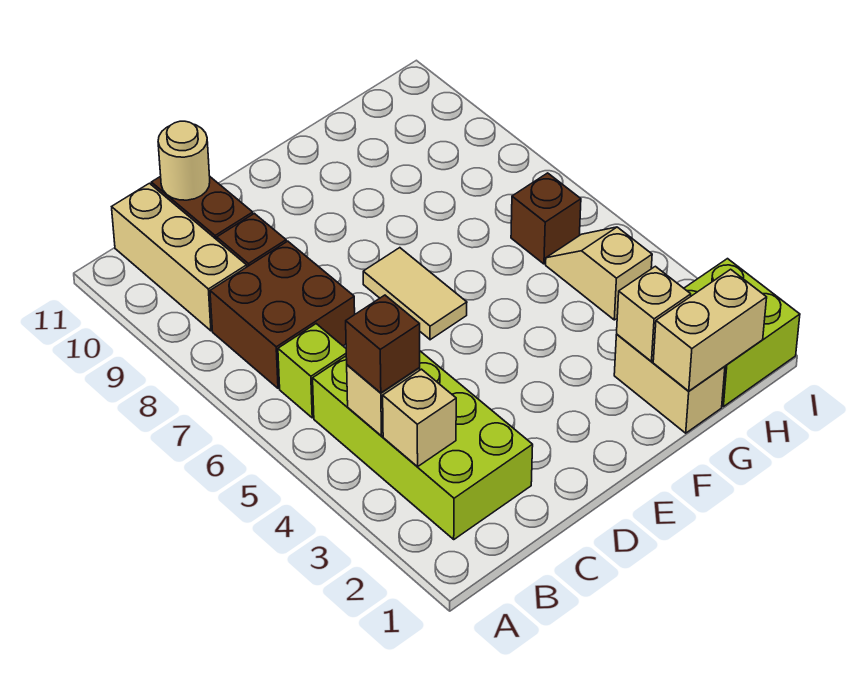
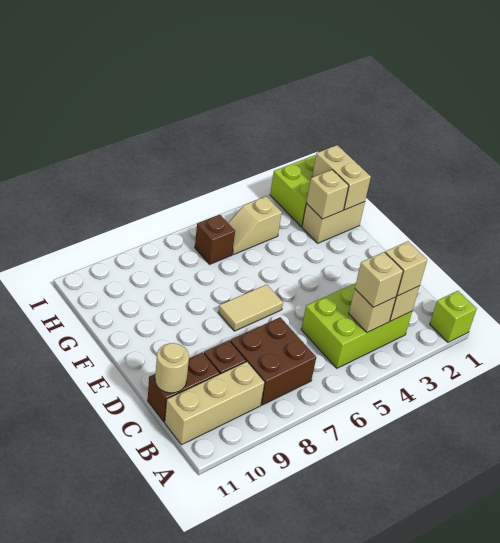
lime brick B2:C5 level 1 -> lime brick B3:C5 level 1
none -> tan brick B3 level 3
brown brick B4 level 3 -> tan brick B4 level 3
lime brick B6 level 1 -> lime brick A1 level 1

